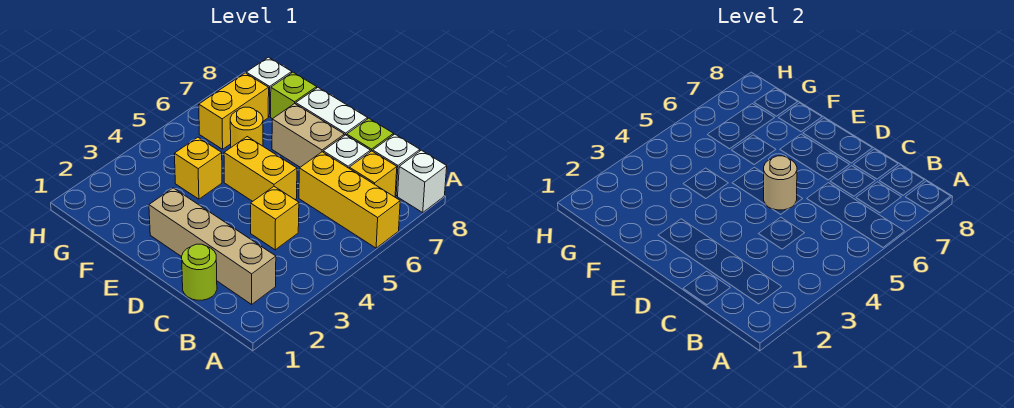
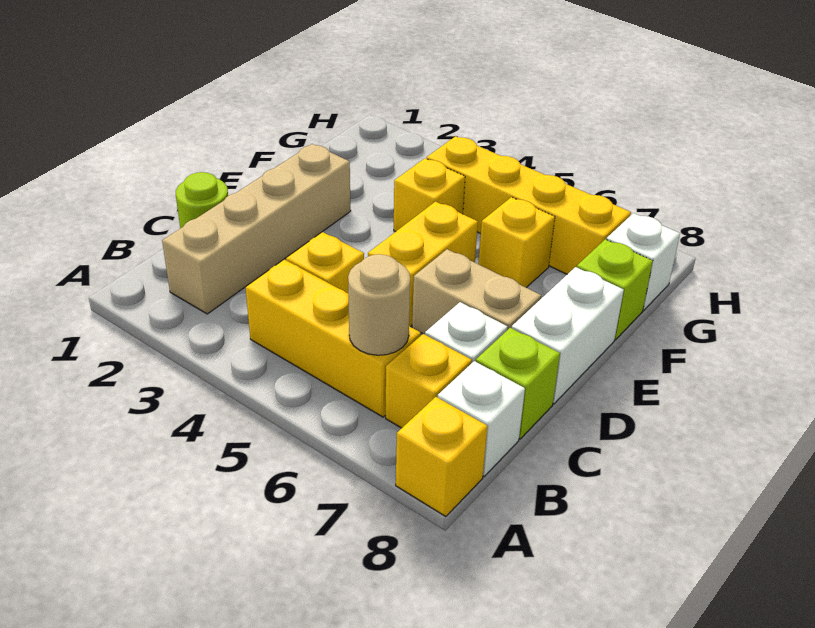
yellow brick A6:C6 level 1 -> yellow brick B4:B6 level 1
white brick A8 level 1 -> yellow brick A8 level 1
tan round brick D5 level 2 -> tan round brick B6 level 2
tan brick D7:E7 level 1 -> tan brick D6:D7 level 1
yellow round brick F6 level 1 -> yellow brick F6 level 1
yellow brick G6:G7 level 1 -> yellow brick G4:G7 level 1

